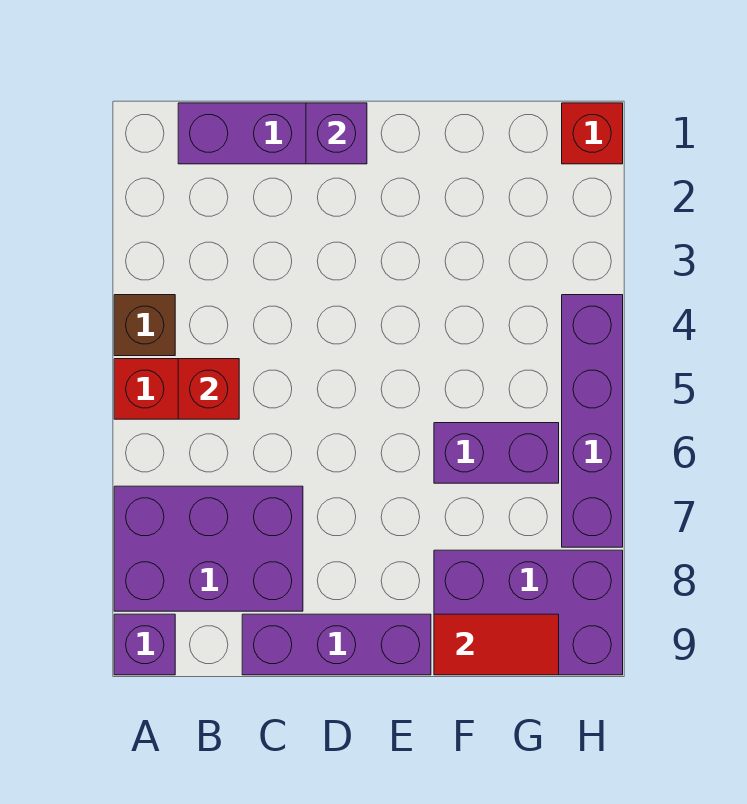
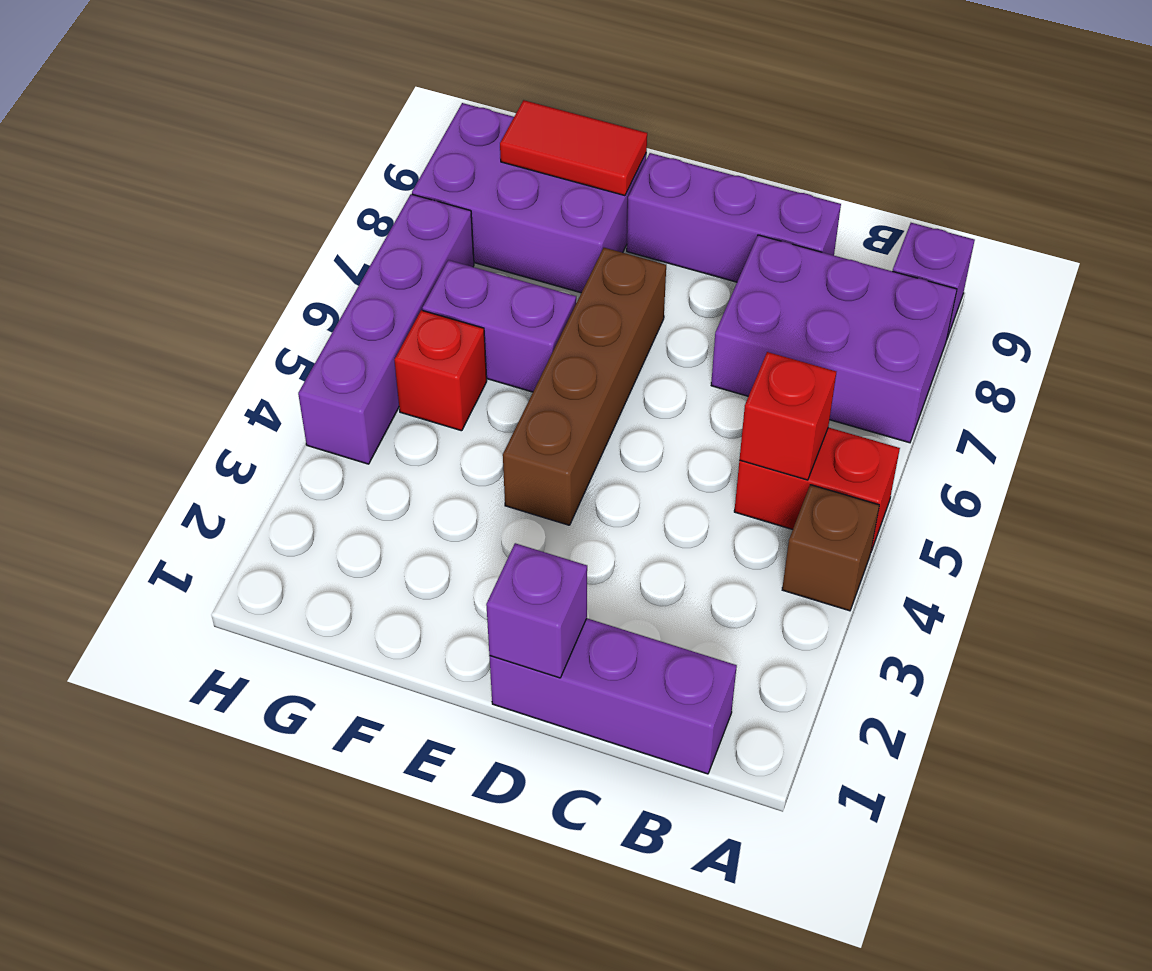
none -> brown brick E4:E7 level 1
red brick H1 level 1 -> red brick G5 level 1

